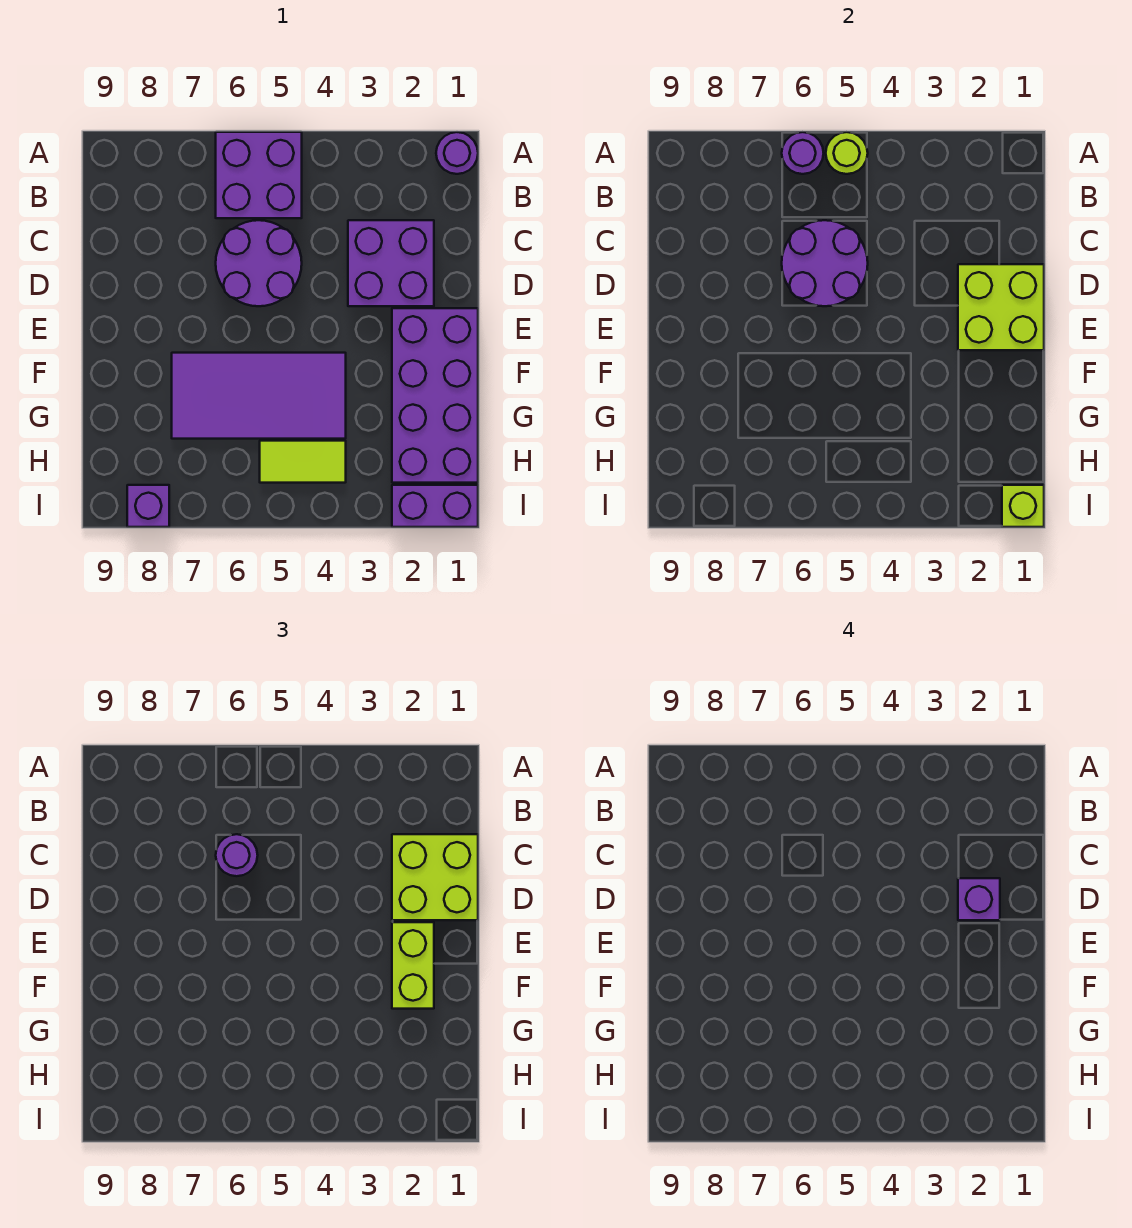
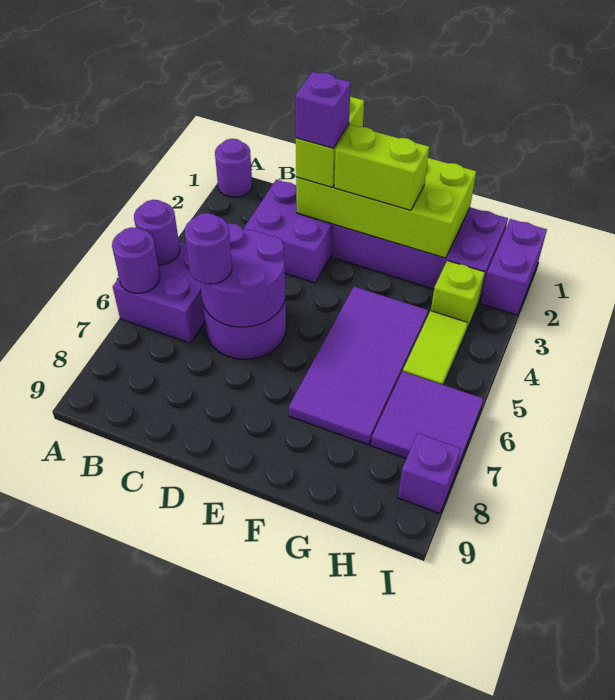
lime round brick A5 level 2 -> purple round brick A5 level 2
lime brick C1:D2 level 3 -> lime brick D1:D2 level 3
lime brick D1:E2 level 2 -> lime brick D1:G2 level 2
none -> purple tile H6:I7 level 1
lime brick I1 level 2 -> lime brick H3 level 1

